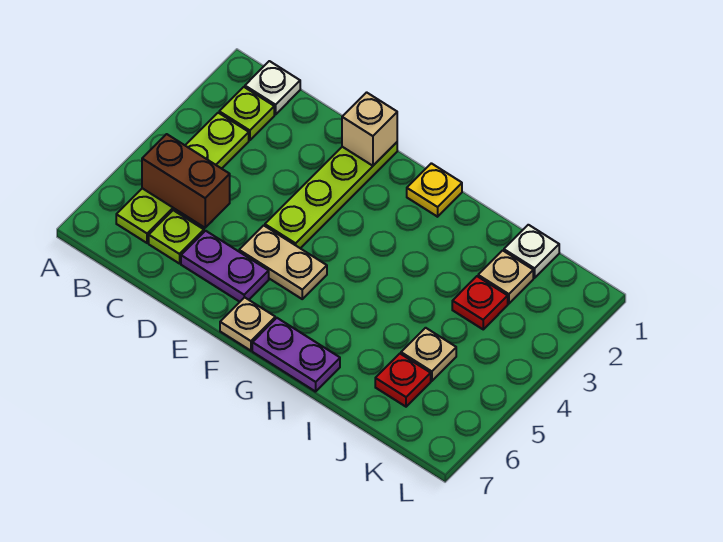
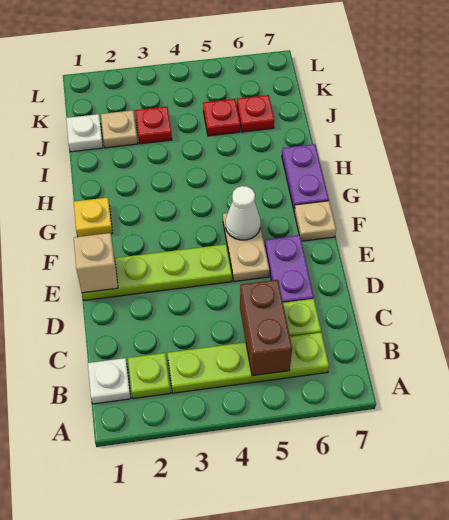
none -> white cone F5 level 2
tan plate J5 level 1 -> red plate J5 level 1

